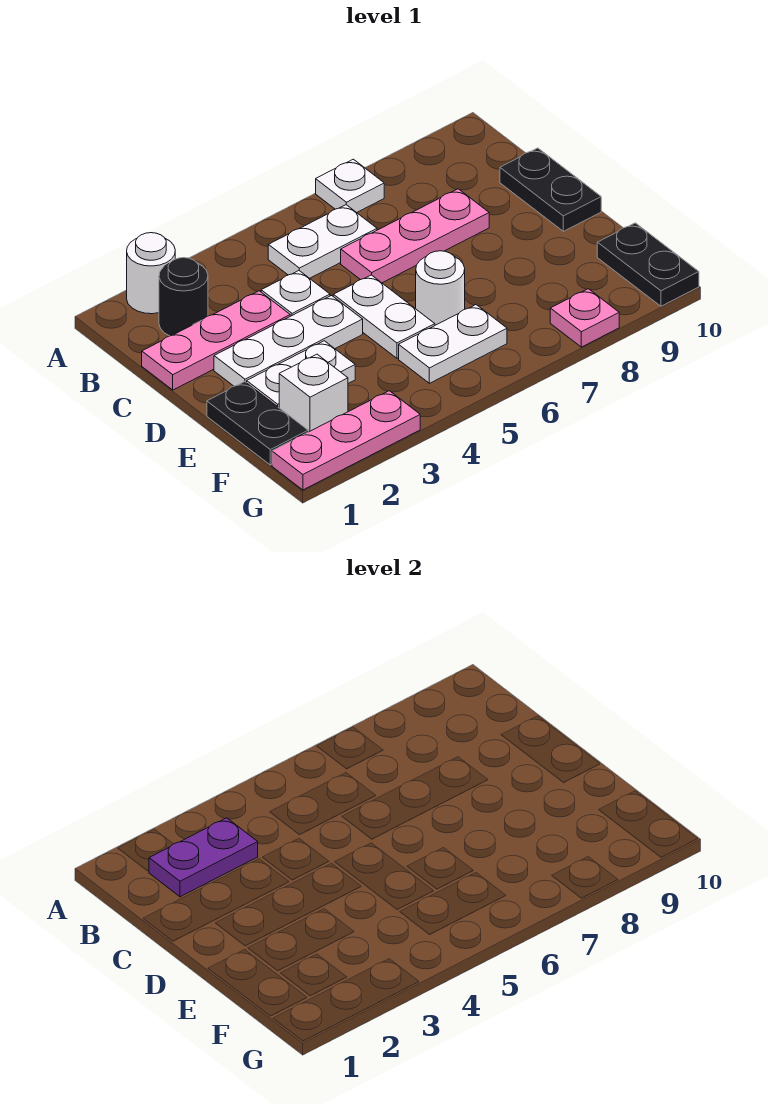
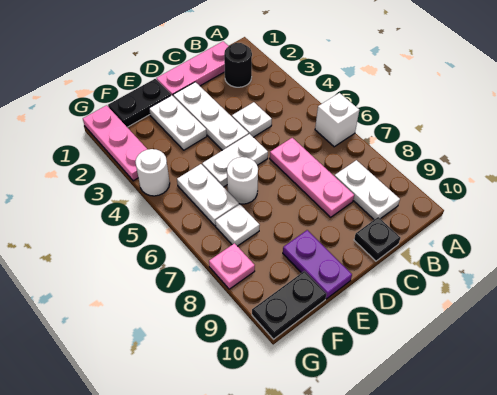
white round brick A2 level 1 -> white round brick G4 level 1
white plate A7 level 1 -> white plate F7 level 1
purple plate B2:B3 level 2 -> purple plate E9:E10 level 1
white plate B5:B6 level 1 -> white plate B8:B9 level 1
pink plate C1:C3 level 1 -> pink plate B1:D1 level 1
black plate C10:D10 level 1 -> black plate C10 level 1
white brick F2 level 1 -> white brick A6 level 1

